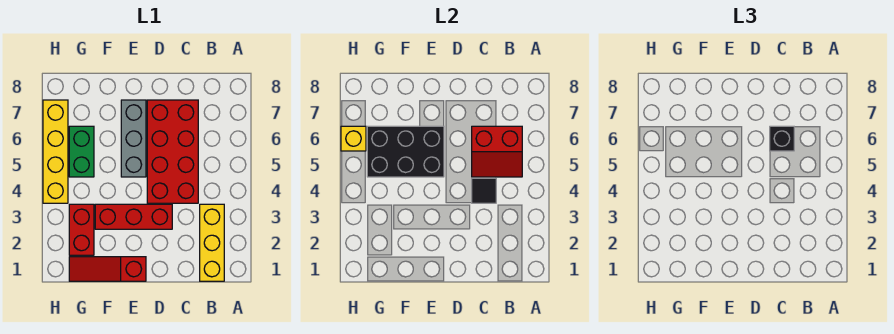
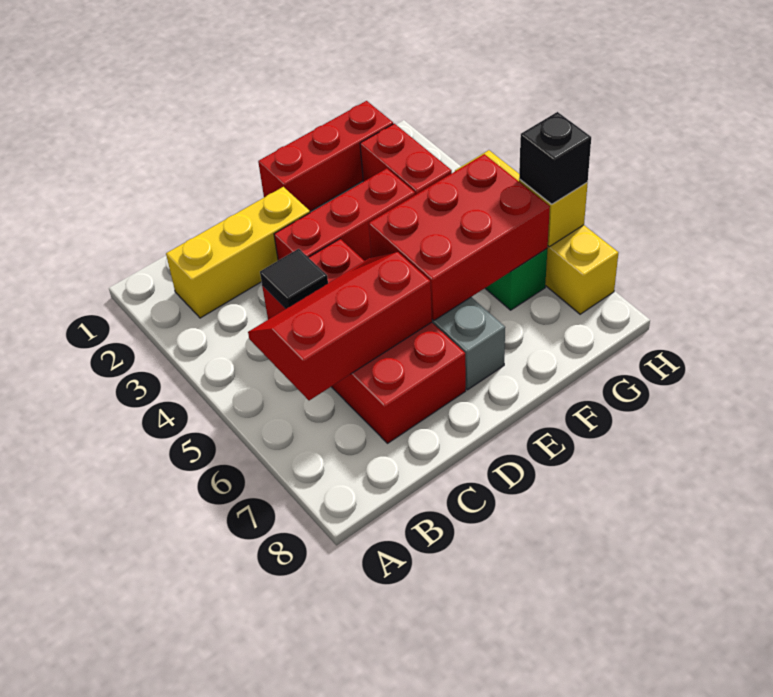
yellow brick B1:B3 level 1 -> yellow brick B2:D2 level 1
red slope B5:C6 level 2 top 6 -> red slope B5:D6 level 2 top 6
black brick C6 level 3 -> black brick H6 level 3
red slope E1:G1 level 1 top E -> red brick E1:G1 level 1
black brick E5:G6 level 2 -> red brick E5:G6 level 2

